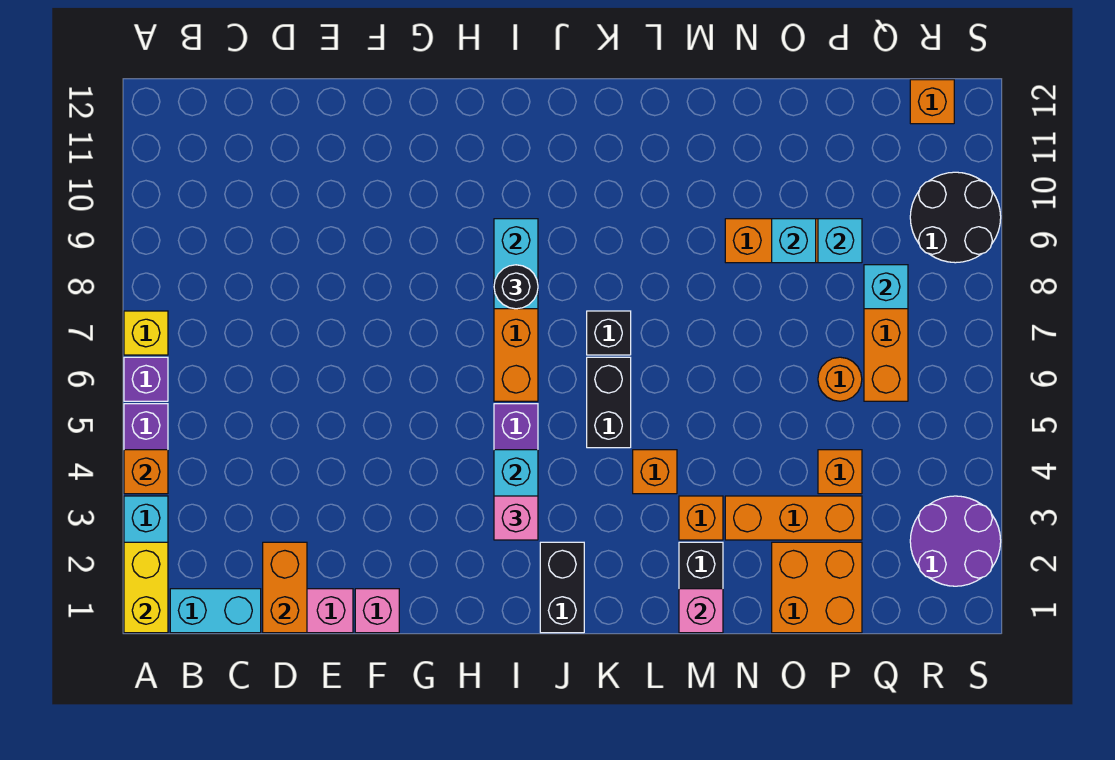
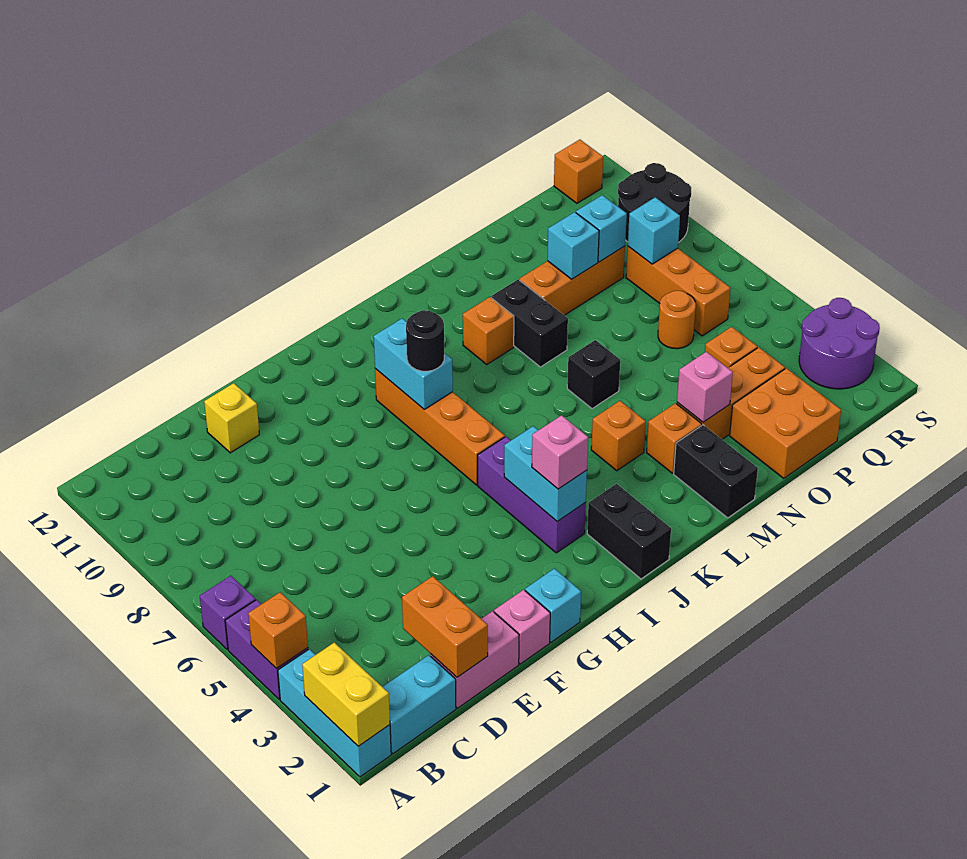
yellow brick A7 level 1 -> yellow brick E11 level 1
none -> cyan brick G1 level 1
black brick K5:K6 level 1 -> black brick M8:M9 level 1
black brick K7 level 1 -> black brick M6 level 1
none -> orange brick L9 level 1
pink brick M1 level 2 -> pink brick N3 level 2

